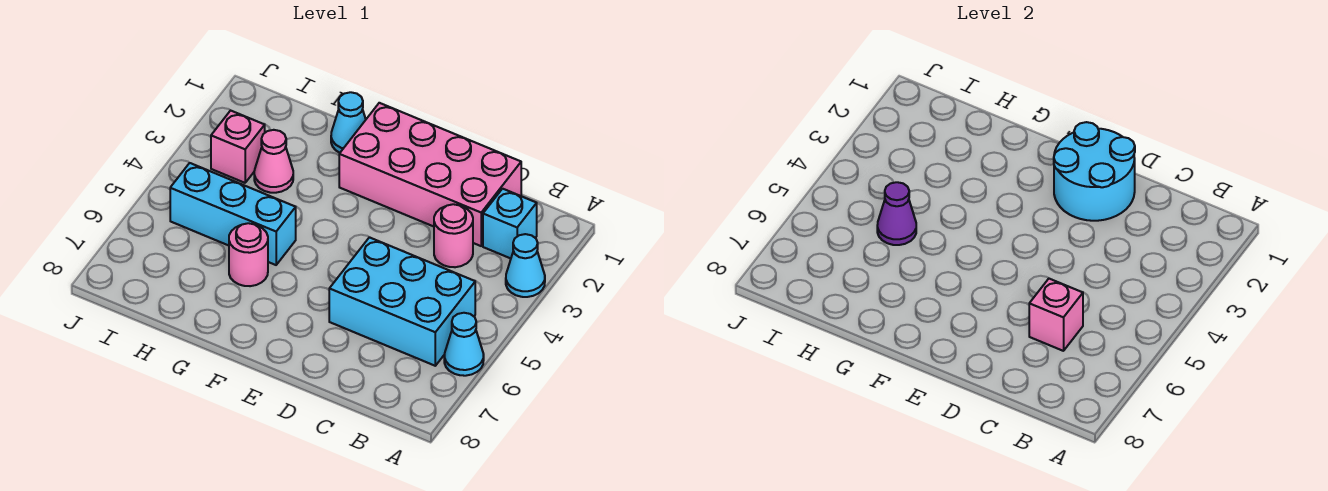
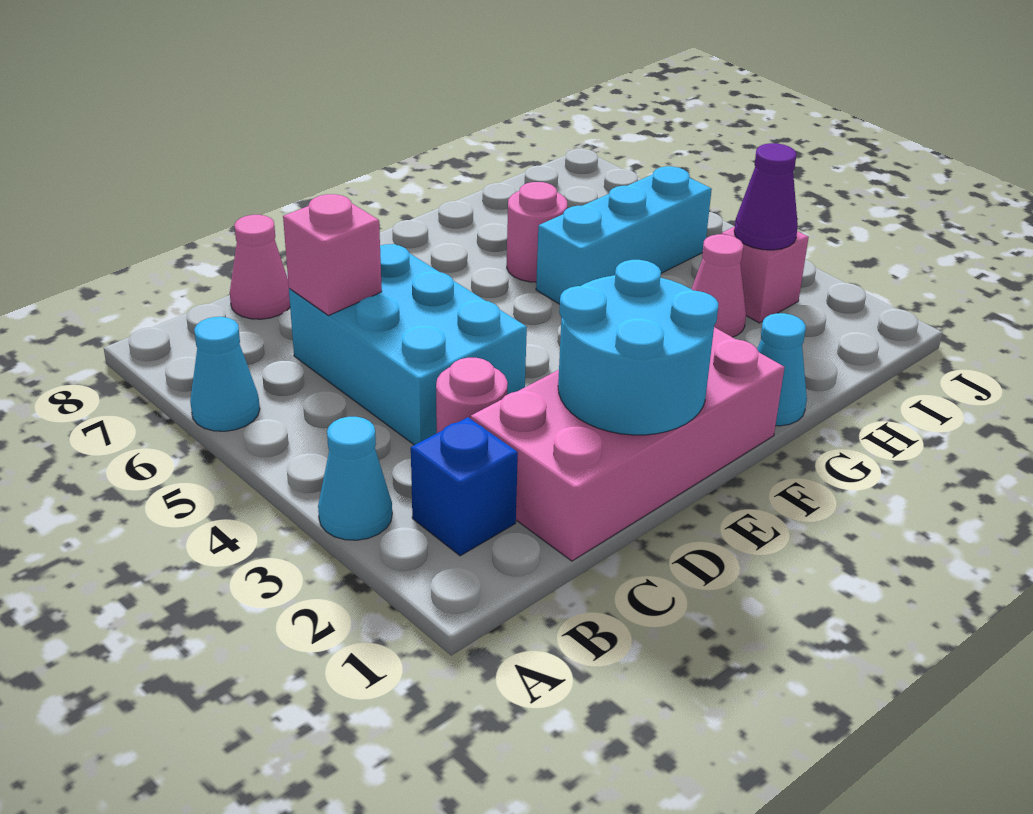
cyan brick B2 level 1 -> blue brick B2 level 1
cyan brick B5:D6 level 1 -> cyan brick C4:D6 level 1
none -> pink cone C8 level 1
purple cone H5 level 2 -> purple cone I3 level 2

